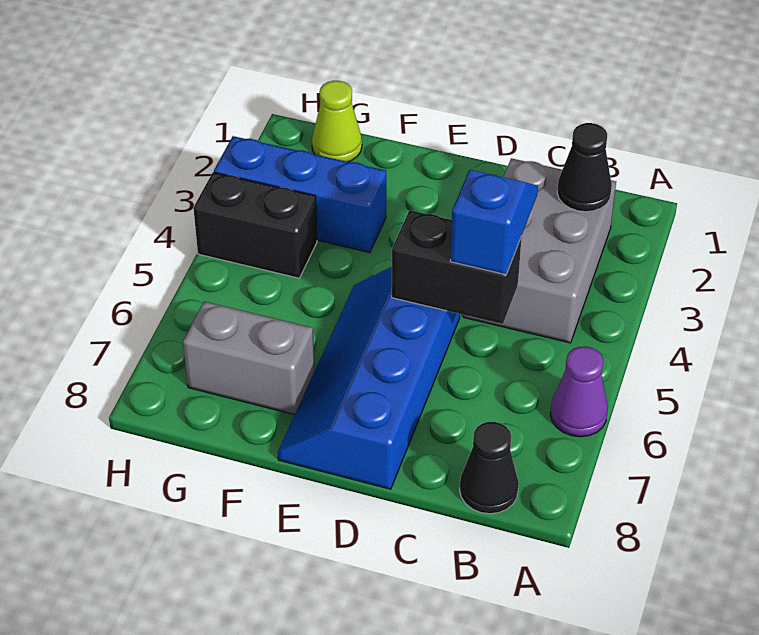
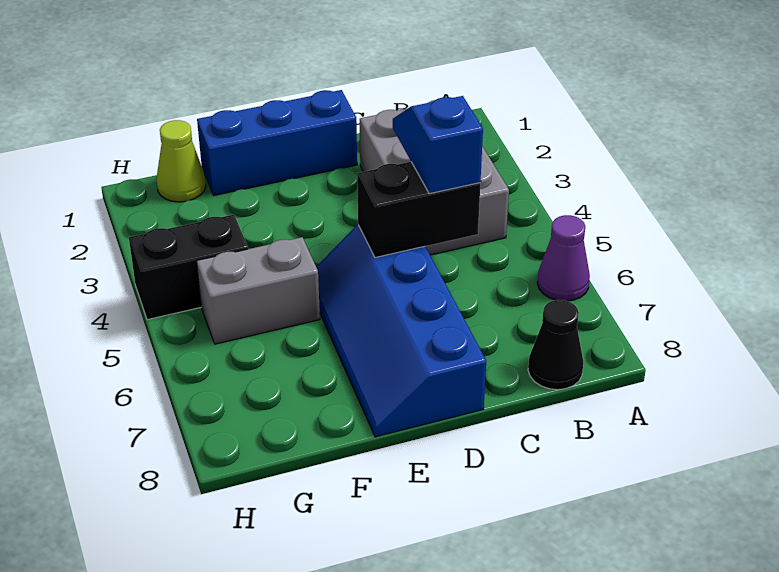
black cone B2 level 2 -> none
blue brick F3:H3 level 1 -> blue brick D1:F1 level 1
grey brick F7:G7 level 1 -> grey brick F5:G5 level 1

